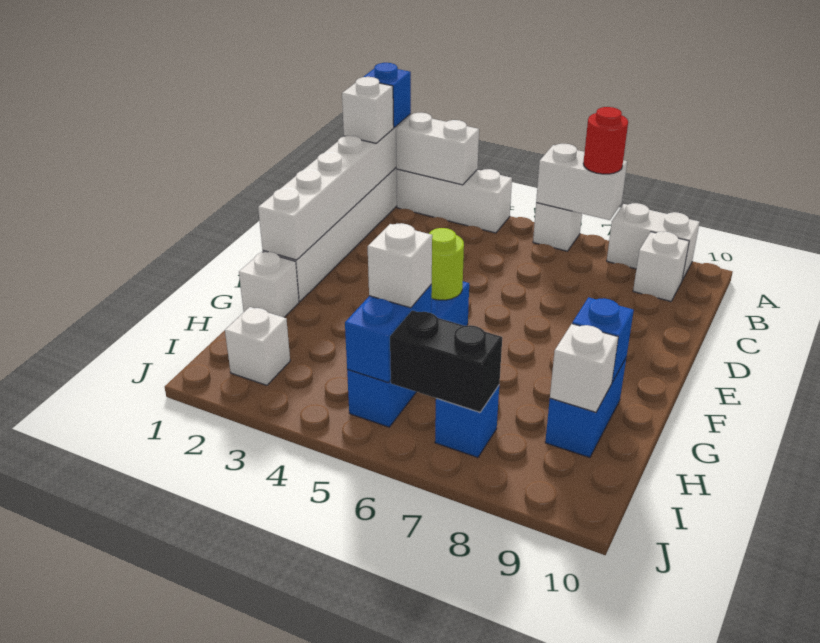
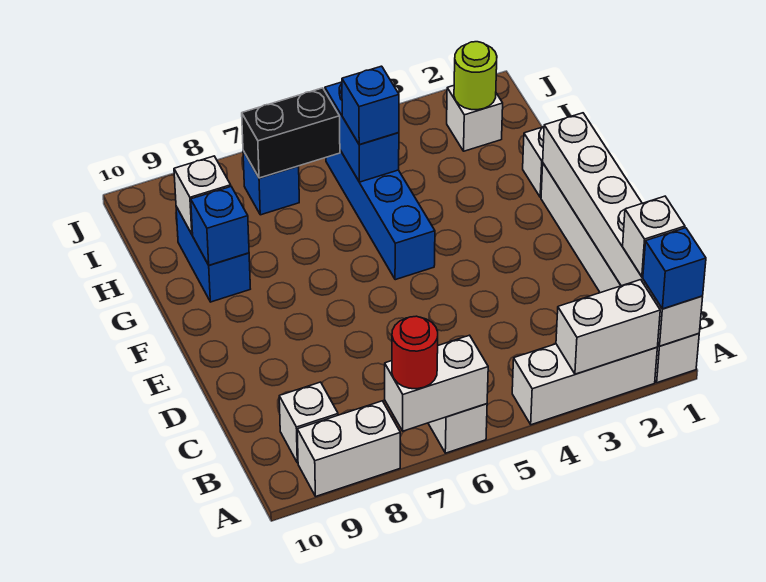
lime round brick F5 level 2 -> lime round brick I2 level 2
white brick H5 level 3 -> blue brick H5 level 3

